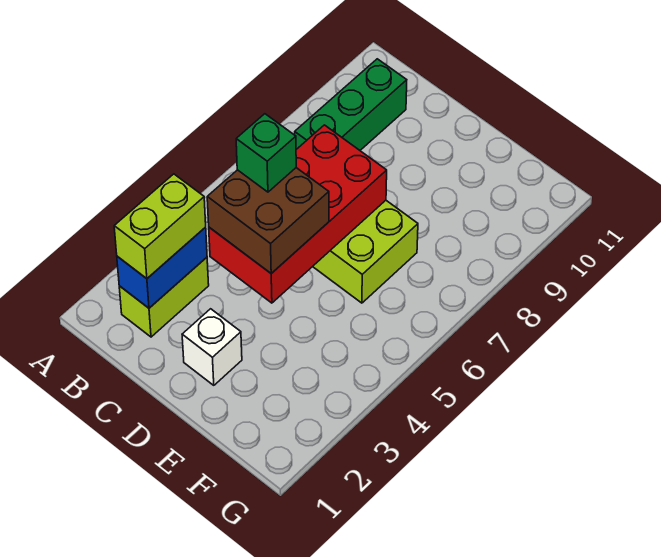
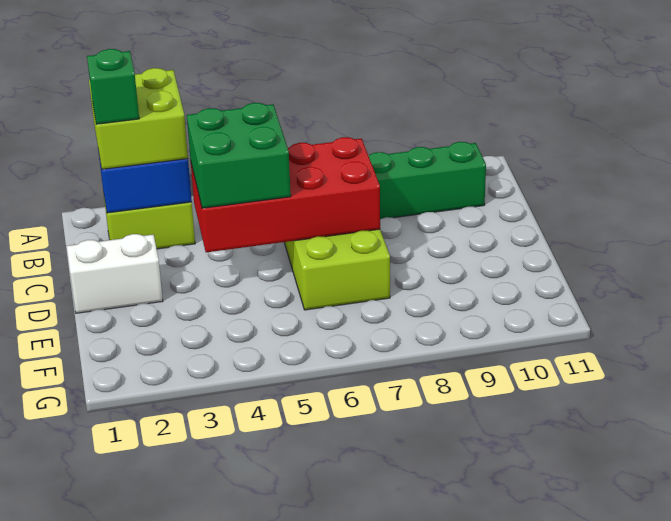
lime brick B2:B3 level 3 -> lime brick A2:B3 level 3
brown brick C4:D5 level 3 -> green brick C4:D5 level 3
green brick C5 level 4 -> green brick B2 level 4
white brick D2 level 1 -> white brick D1:D2 level 1

